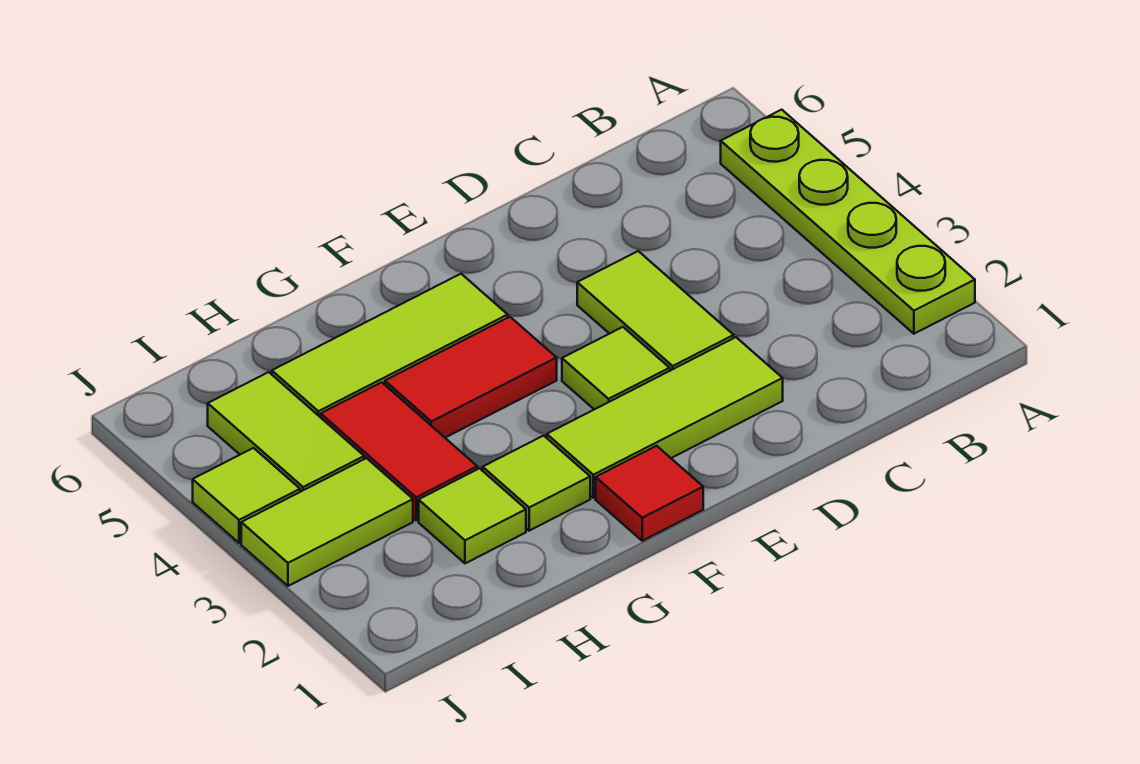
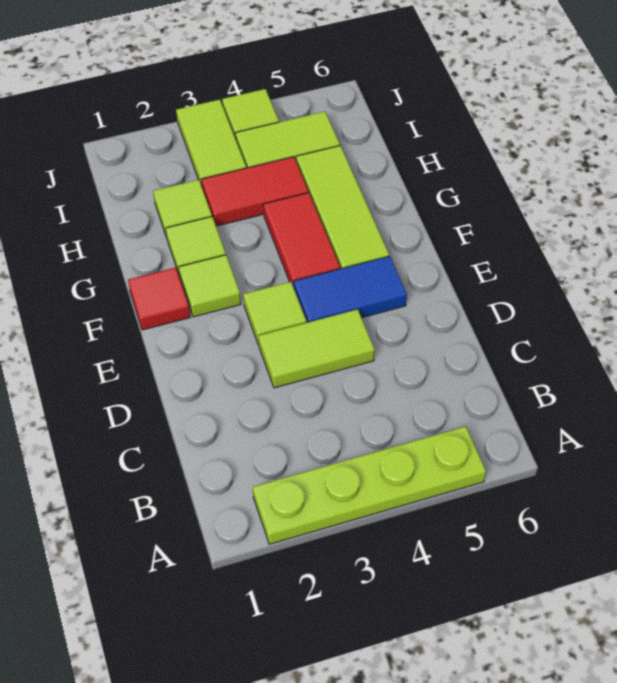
lime tile D2:F2 level 1 -> lime tile F2 level 1
none -> blue tile E4:E5 level 1

